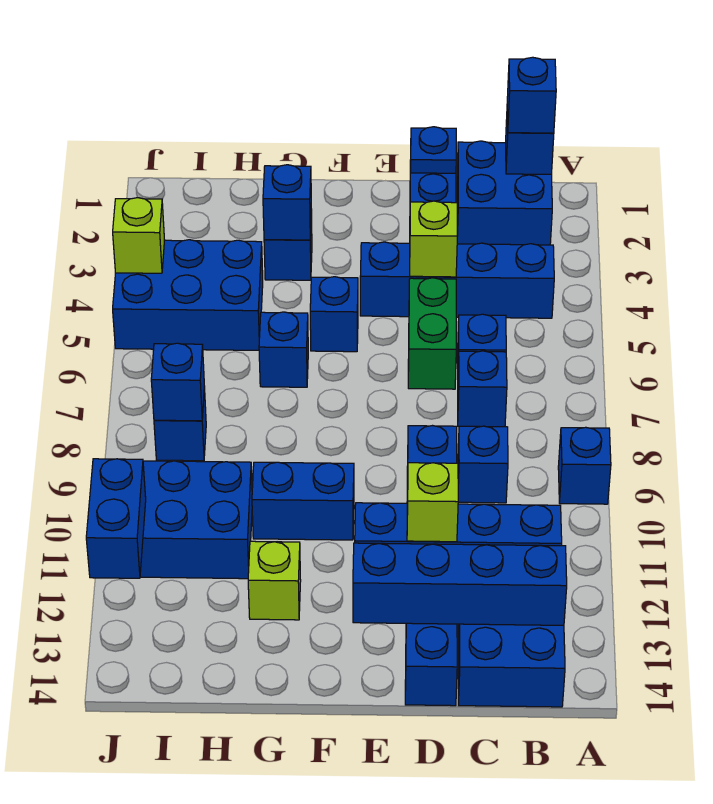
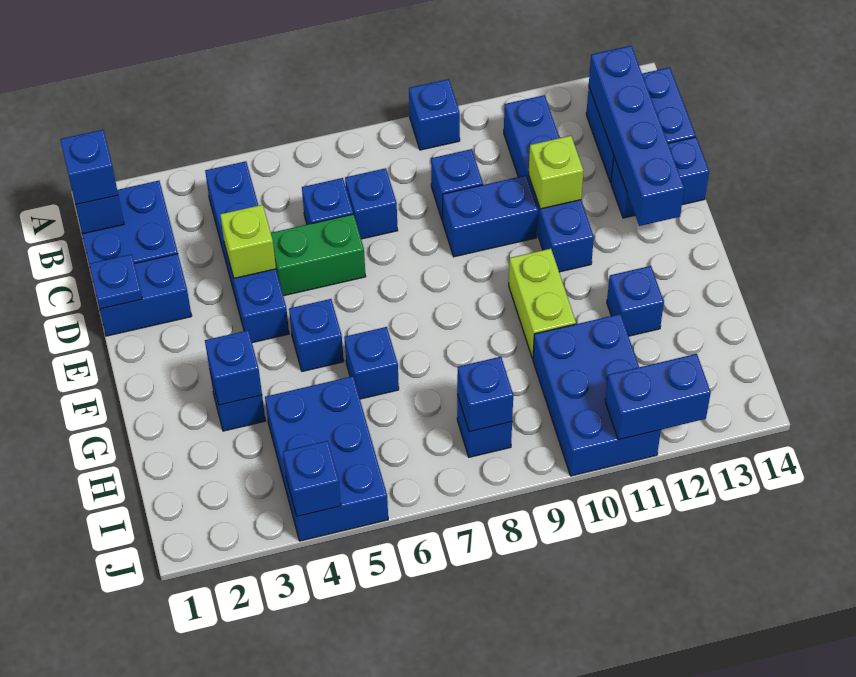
blue brick F10:G10 level 1 -> lime brick F10:G10 level 1
lime brick G12 level 1 -> blue brick G12 level 1
lime brick J4 level 2 -> blue brick J4 level 2

